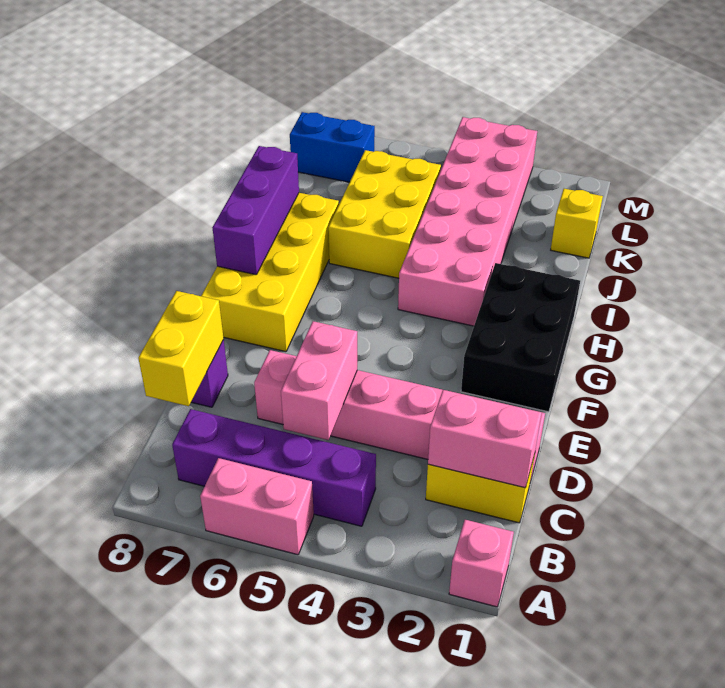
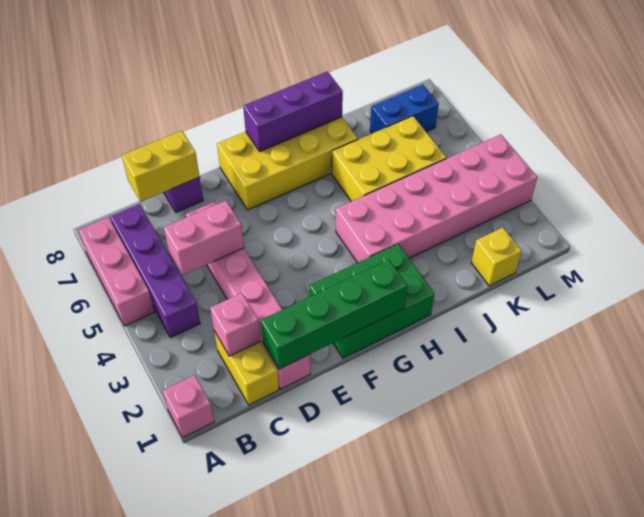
pink brick A5:A6 level 1 -> pink brick A5:A7 level 1
pink brick C1:C2 level 2 -> pink brick C2 level 2
none -> green brick D1:G1 level 2
black brick F1:H2 level 1 -> green brick F1:H2 level 1
blue brick L7:L8 level 1 -> blue brick K7:L7 level 1

